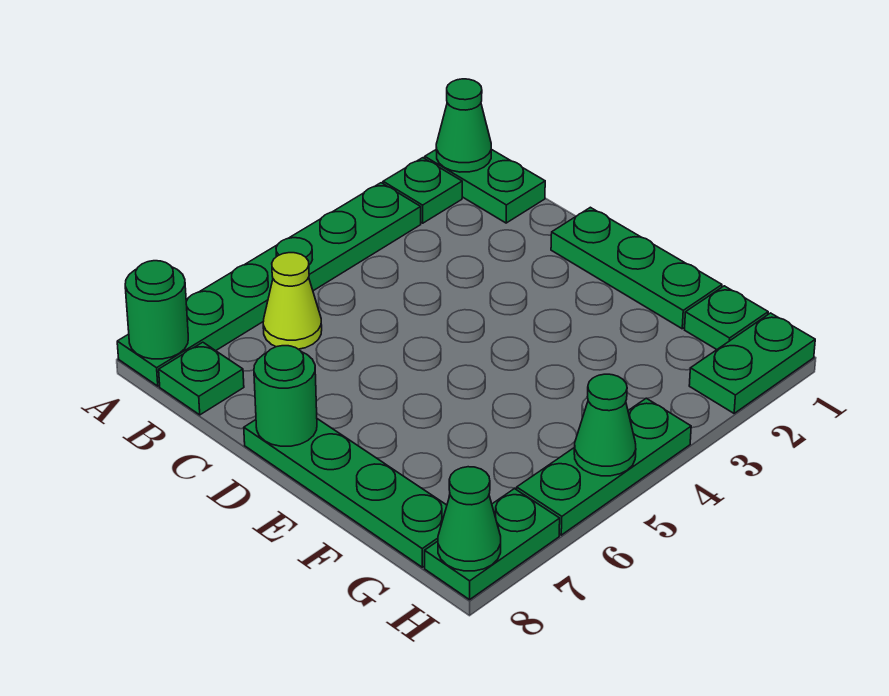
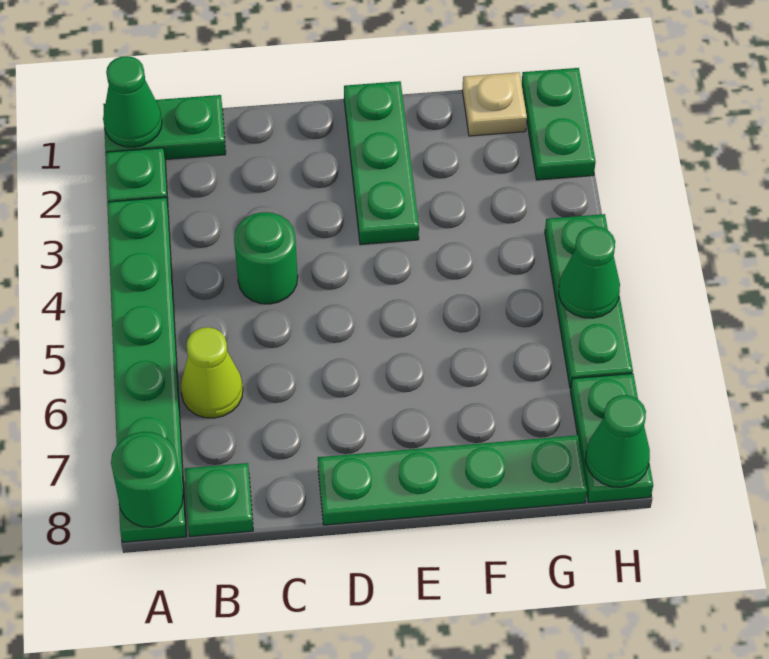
green plate D1:F1 level 1 -> green plate E1:E3 level 1
green round brick D8 level 2 -> green round brick C4 level 1
green plate G1 level 1 -> tan plate G1 level 1

